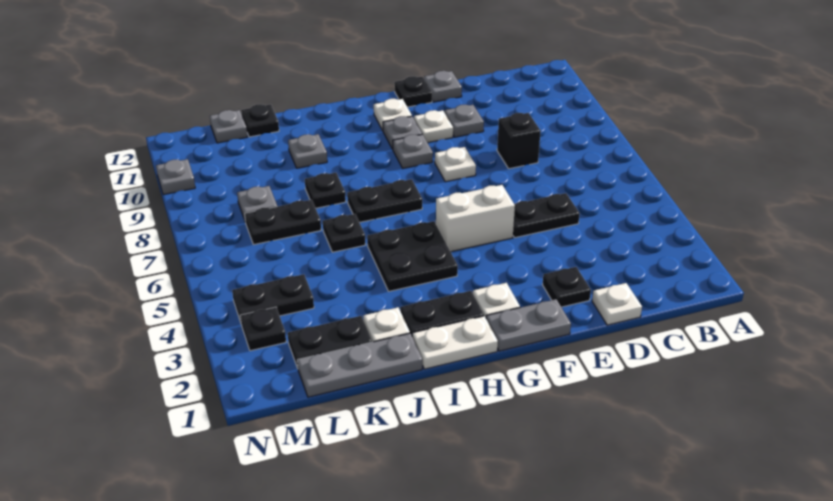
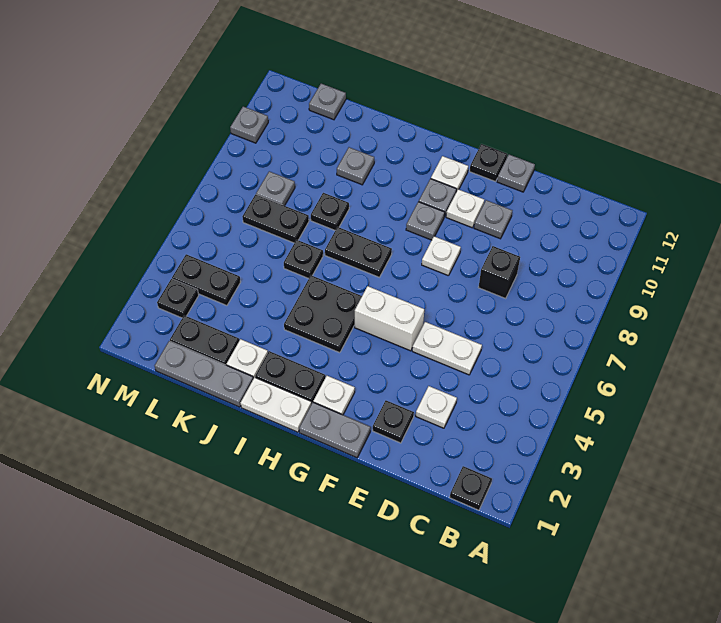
white plate D1 level 1 -> white plate D3 level 1
black plate D5:E5 level 1 -> white plate D5:E5 level 1
black plate K12 level 1 -> black plate B1 level 1

